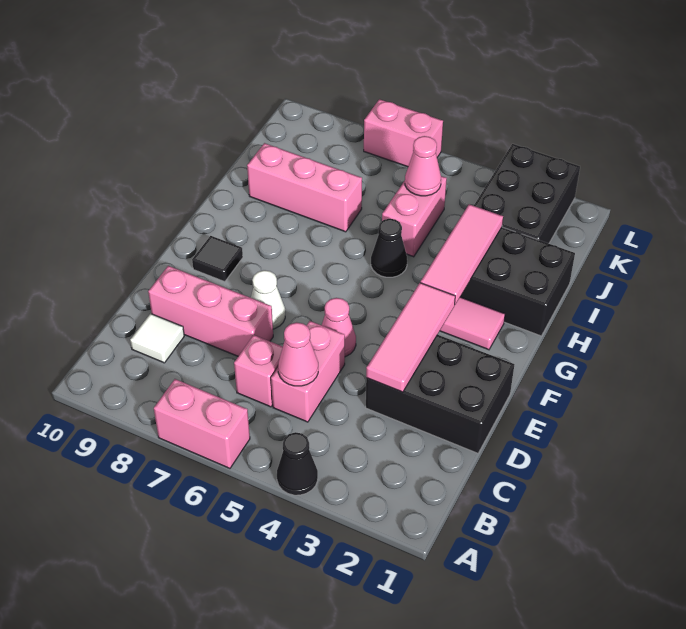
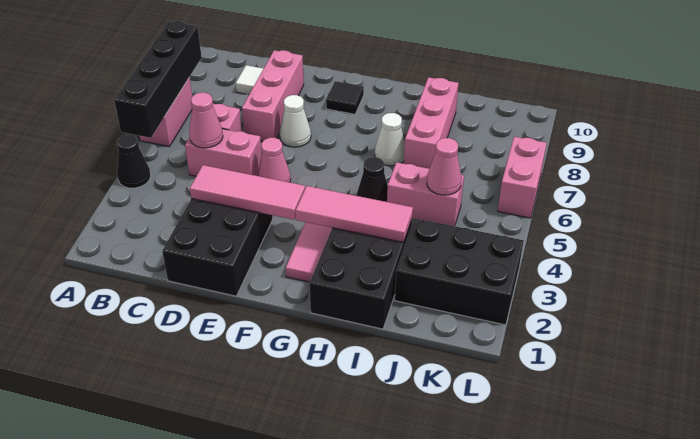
none -> black brick A5:A8 level 2
none -> white cone H7 level 1

